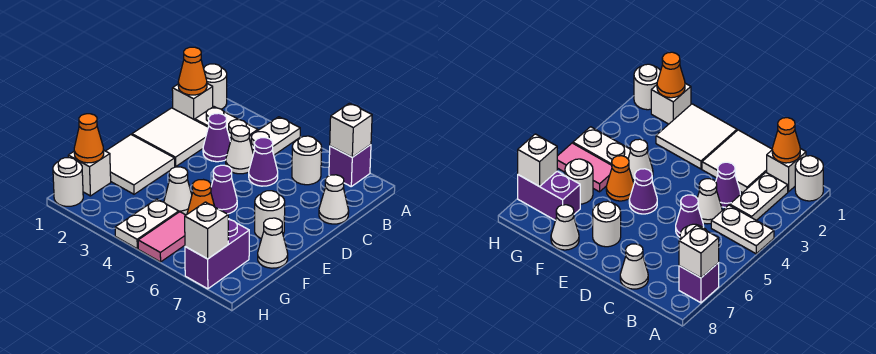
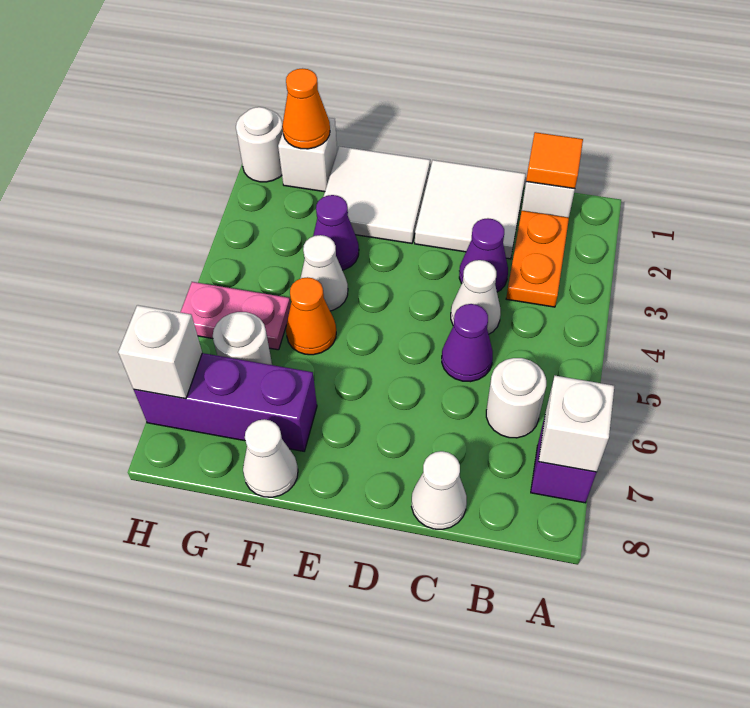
white round brick A1 level 1 -> none
white plate A4:B4 level 1 -> none
orange cone B1 level 2 -> orange tile B1 level 2
white plate B2:B3 level 1 -> orange plate B2:B3 level 1
purple cone E5 level 1 -> purple cone F3 level 1
white round brick E7 level 1 -> none
white plate G4:H4 level 1 -> none
pink tile G5:H5 level 1 -> pink plate G5:H5 level 1
purple brick G7:H7 level 1 -> purple brick F7:H7 level 1

